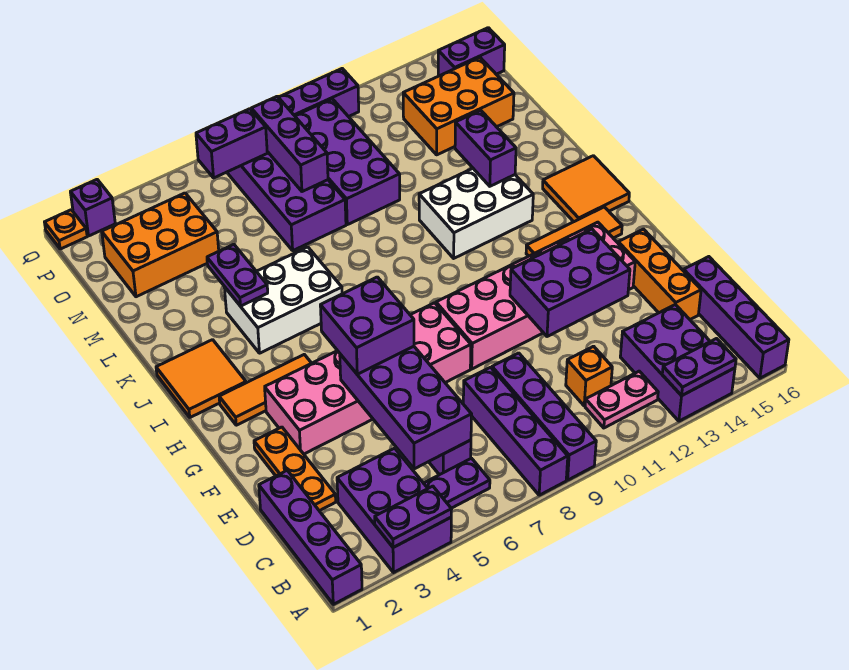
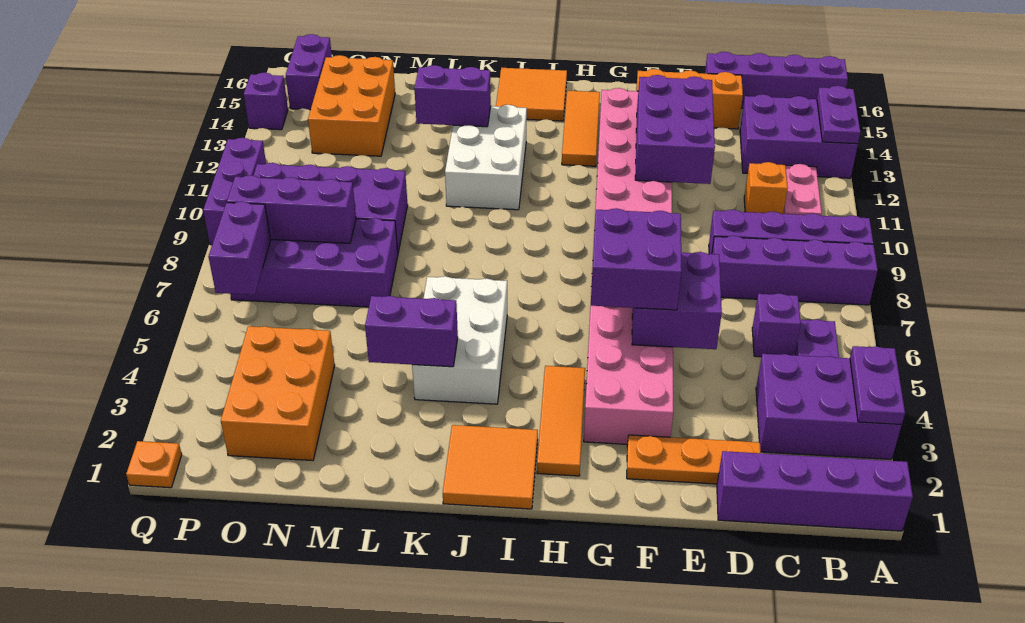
purple brick C5:F6 level 2 -> purple brick E5:F6 level 2
purple plate K4:L4 level 2 -> purple brick K4:L4 level 2
purple brick Q2 level 1 -> purple brick Q14 level 1

